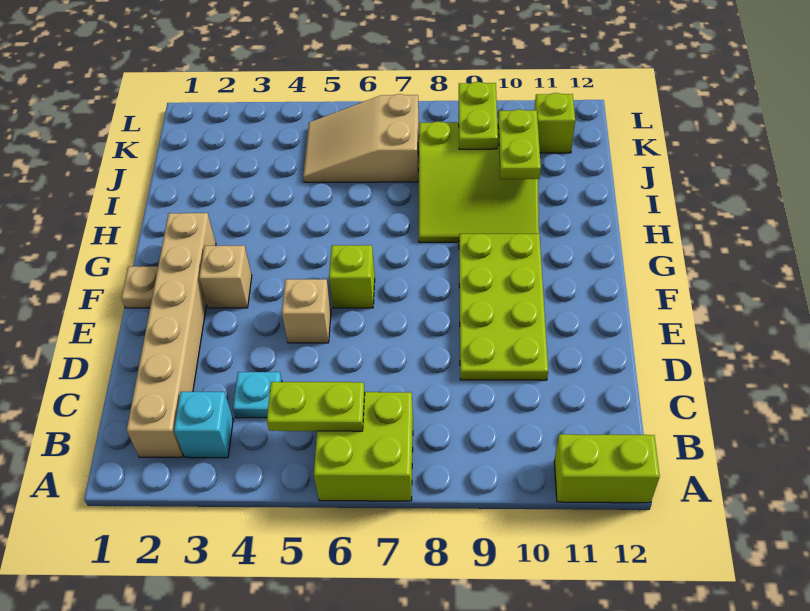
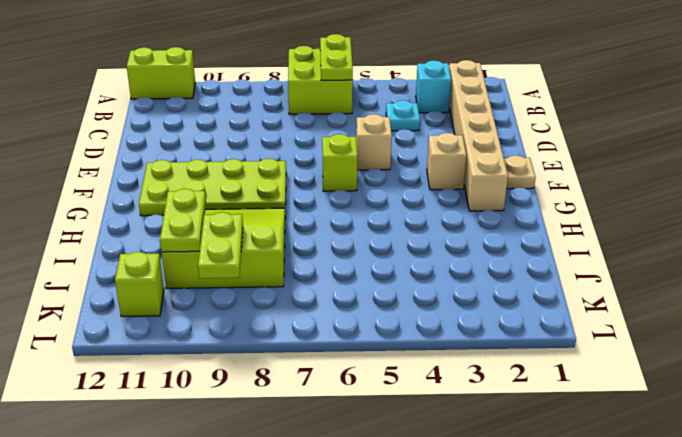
lime plate B5:B6 level 2 -> lime plate A6:B6 level 2
lime plate D9:G10 level 1 -> lime plate F8:G11 level 1
tan slope J5:K7 level 1 top 7 -> none

